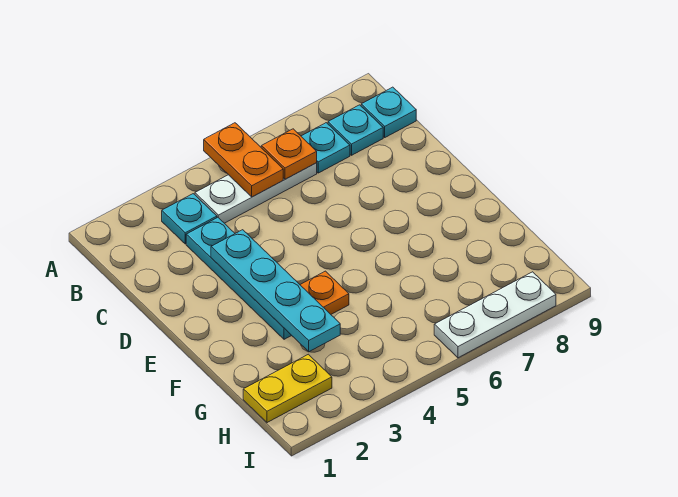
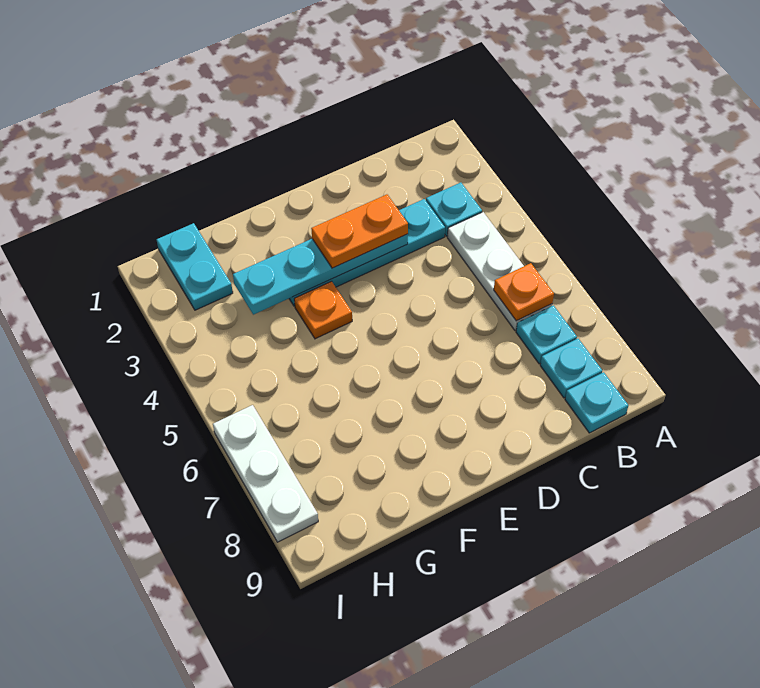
orange plate A5:B5 level 2 -> orange plate D3:E3 level 3
yellow plate H1:H2 level 1 -> cyan plate H1:H2 level 1

